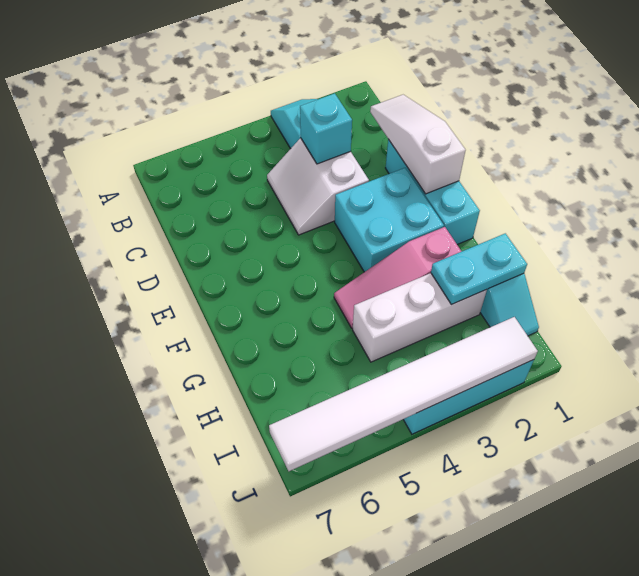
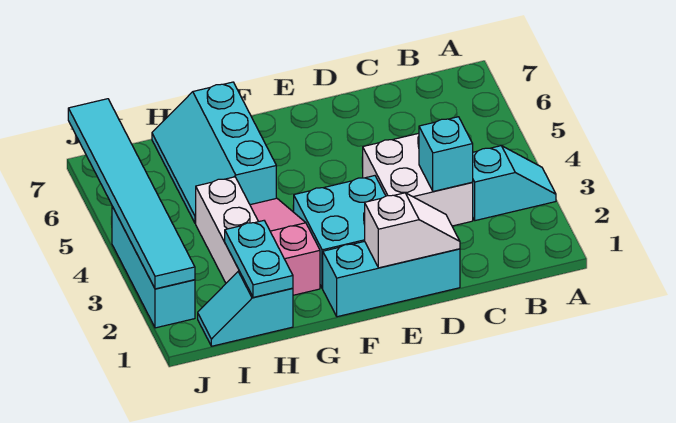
white slope C1:E1 level 2 top E -> white slope D1:E1 level 2 top E
white slope C3:D4 level 1 top 3 -> white brick C3:D4 level 1
none -> cyan slope G5:H7 level 1 top G
white tile J2:J7 level 2 -> cyan tile J2:J7 level 2

